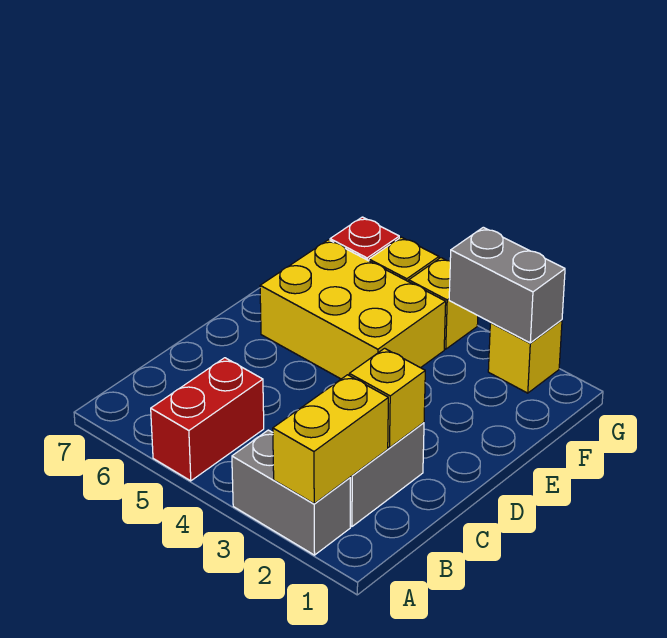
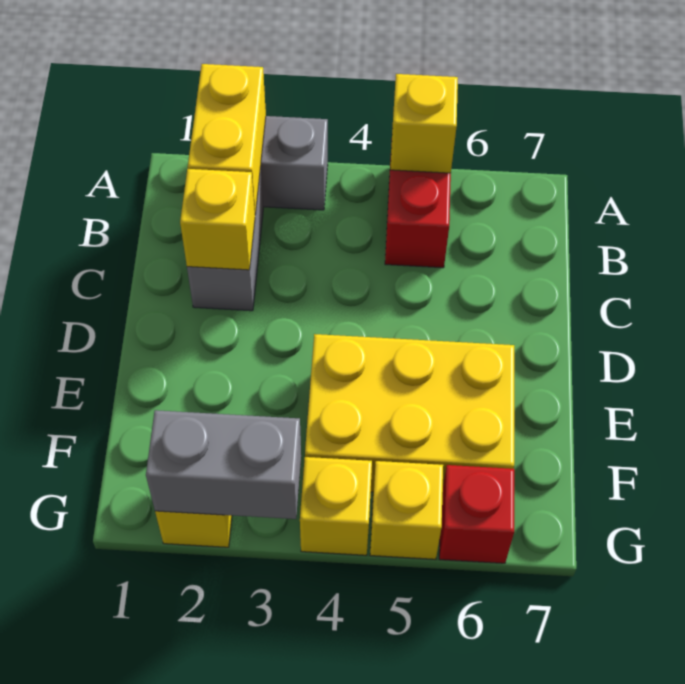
none -> yellow brick A5 level 2

